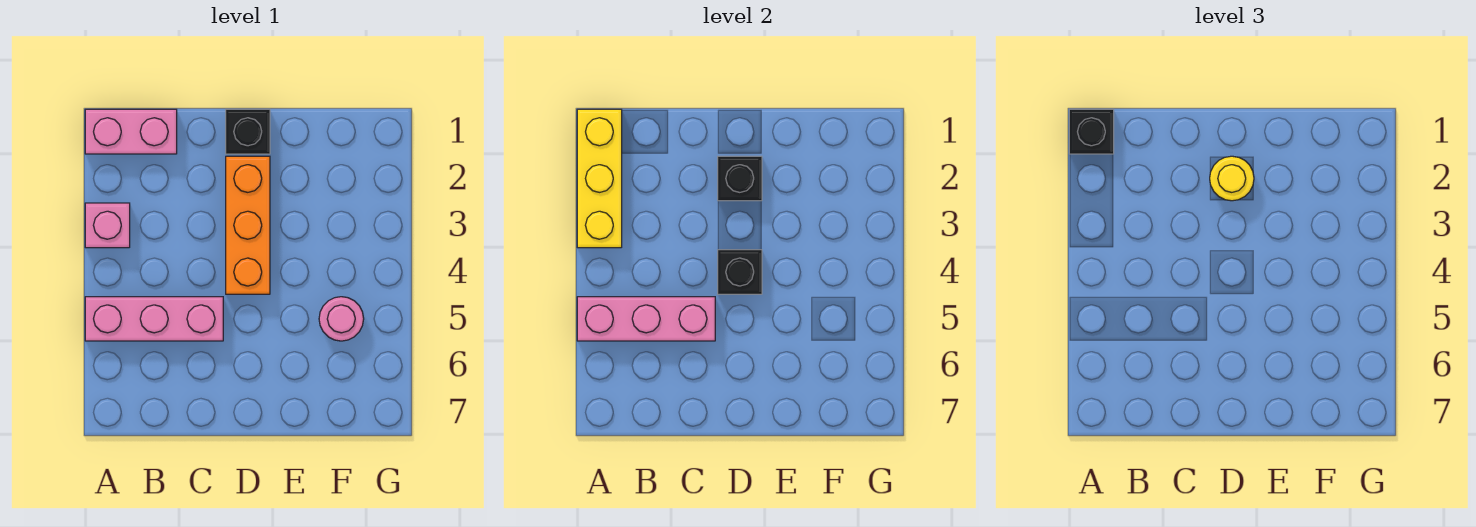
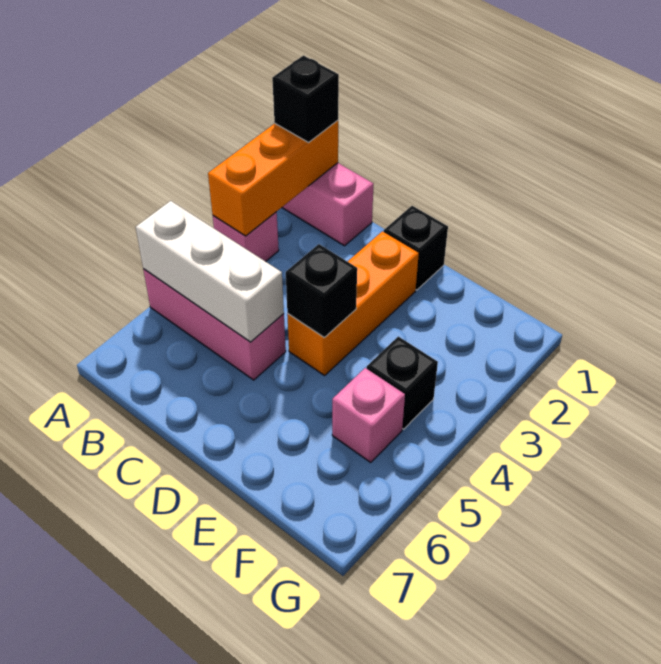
yellow brick A1:A3 level 2 -> orange brick A1:A3 level 2
pink brick A5:C5 level 2 -> white brick A5:C5 level 2
black brick D2 level 2 -> black brick F4 level 1
yellow round brick D2 level 3 -> none
pink round brick F5 level 1 -> pink brick F5 level 1

